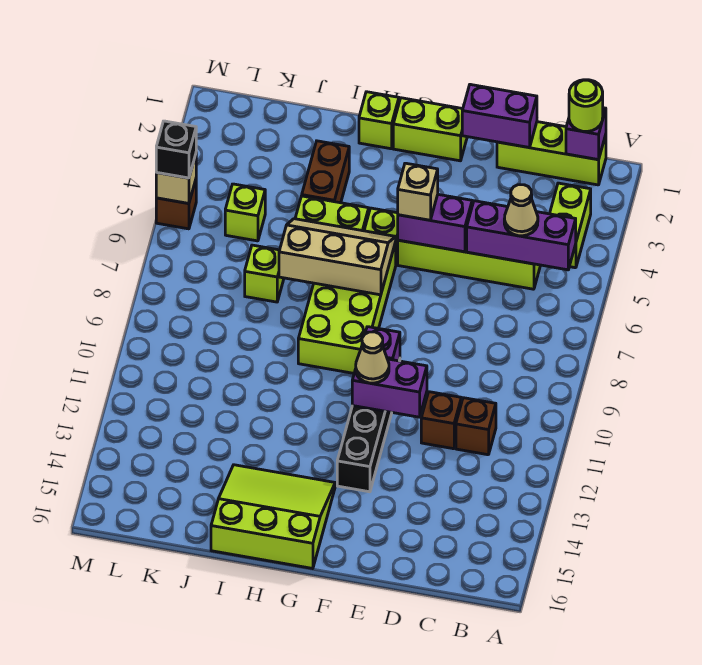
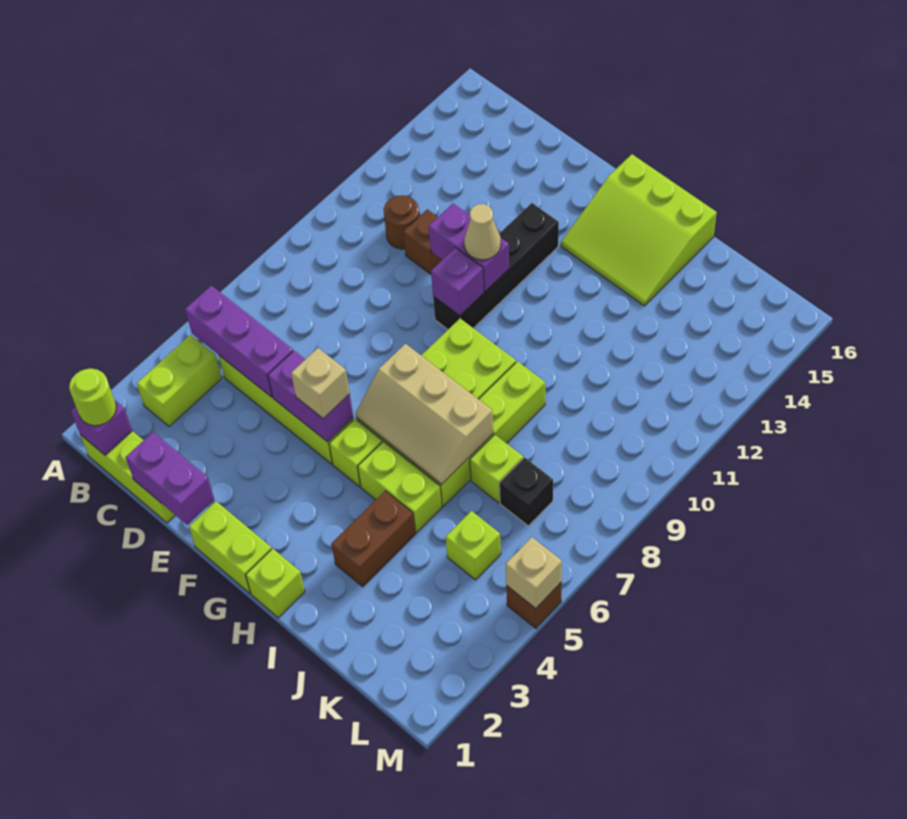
tan cone C5 level 3 -> none
brown brick C11 level 1 -> brown round brick C11 level 1
none -> lime brick I6:I9 level 1
black brick M5 level 3 -> black brick K7 level 1

